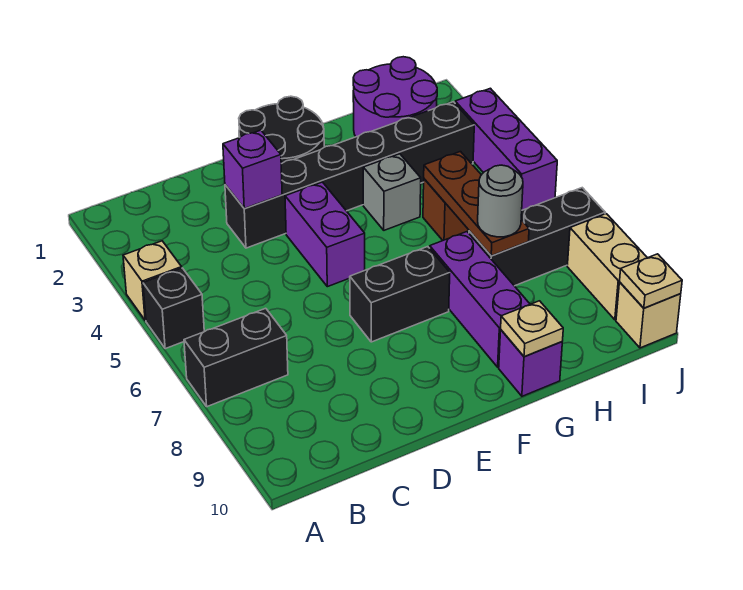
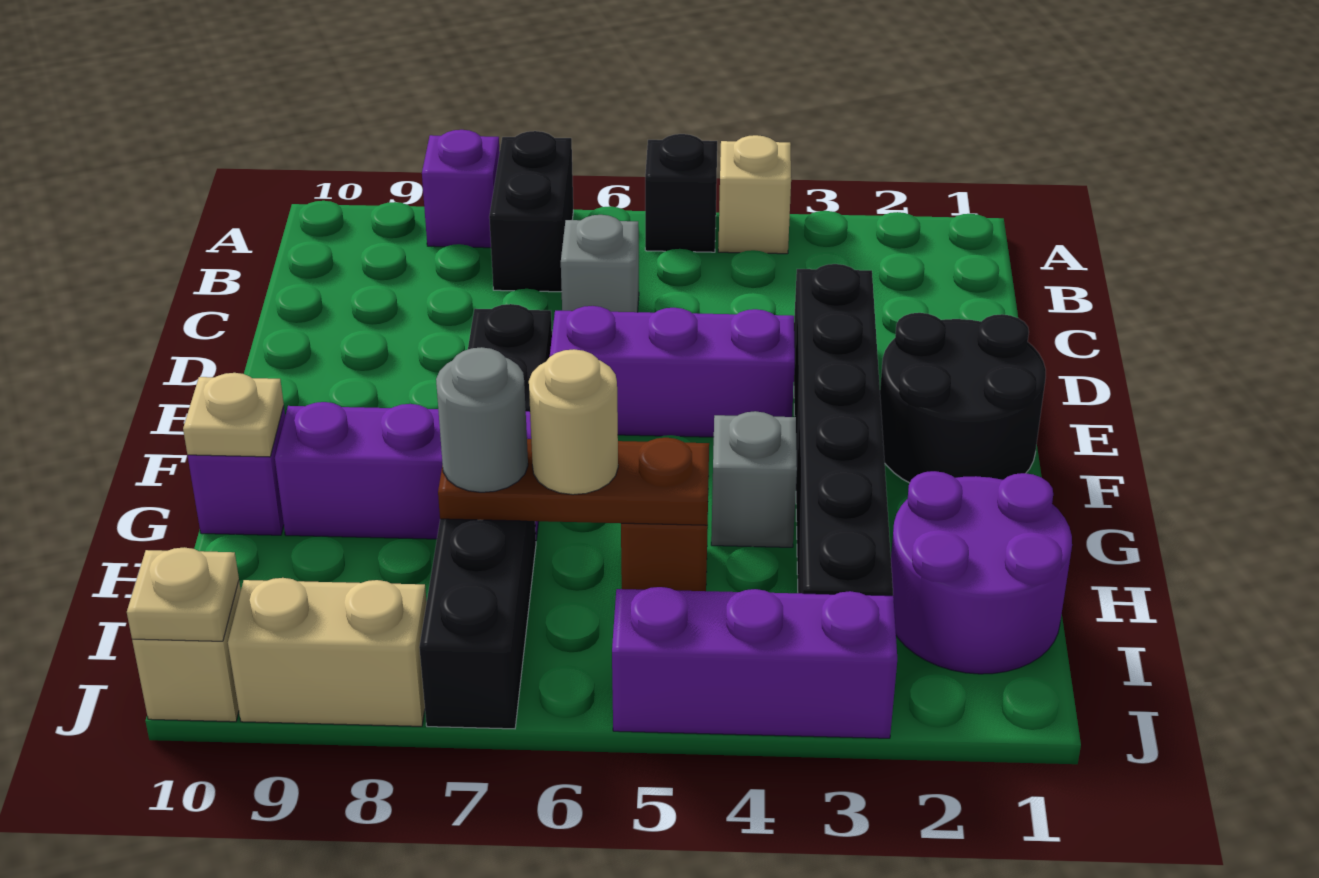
none -> grey brick C6 level 1
purple brick D3 level 2 -> purple brick A8 level 1
purple brick E4:E5 level 1 -> purple brick E4:E6 level 1
none -> tan round brick H6 level 3

